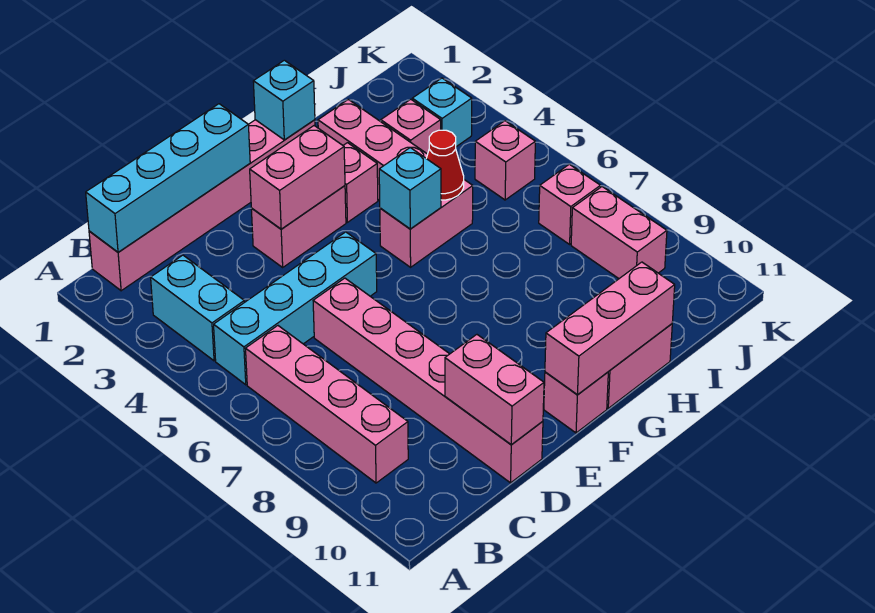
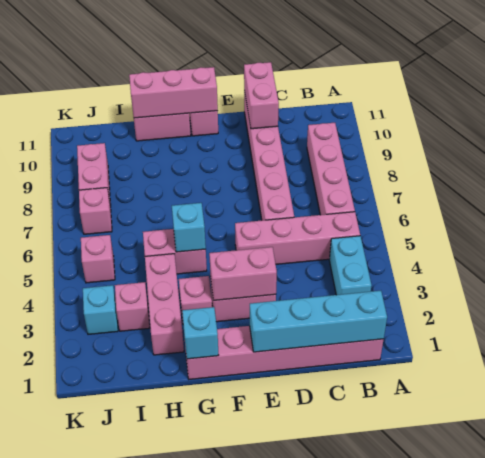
cyan brick B5:E5 level 1 -> pink brick B5:E5 level 1
red cone H5 level 2 -> none

